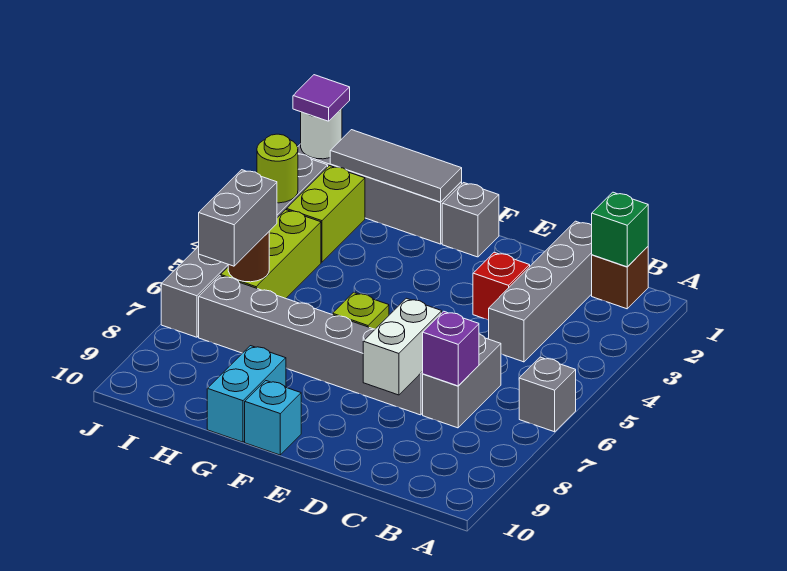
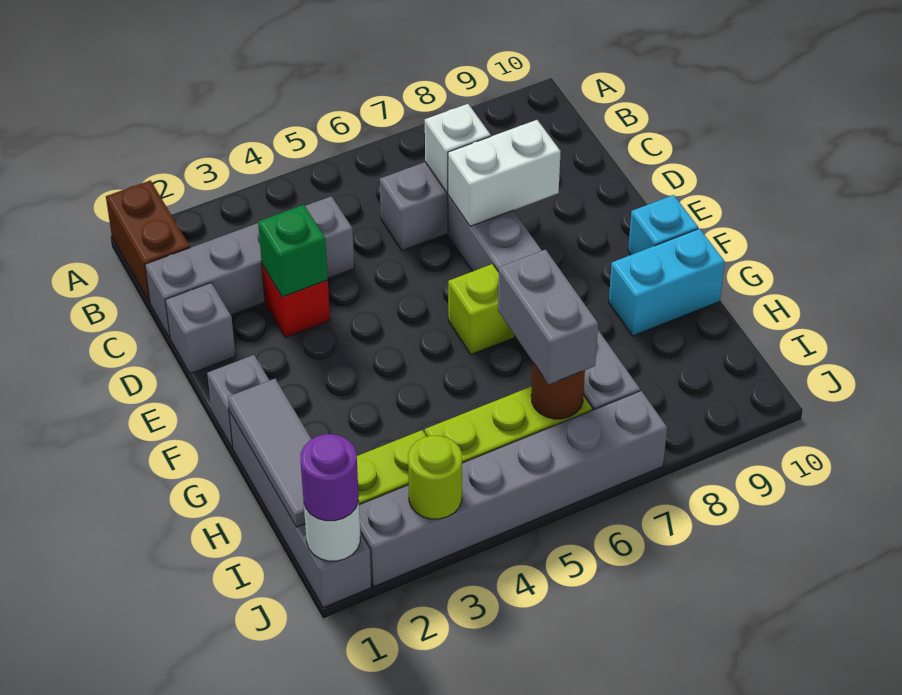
grey brick A6 level 1 -> grey brick D1 level 1
brown brick B1 level 1 -> brown brick A1:B1 level 1
green brick B1 level 2 -> green brick D3 level 2
purple brick C7 level 2 -> white brick C7 level 2
grey brick I6:I7 level 3 -> grey brick H6:I6 level 3
purple tile J1 level 3 -> purple round brick J1 level 3

